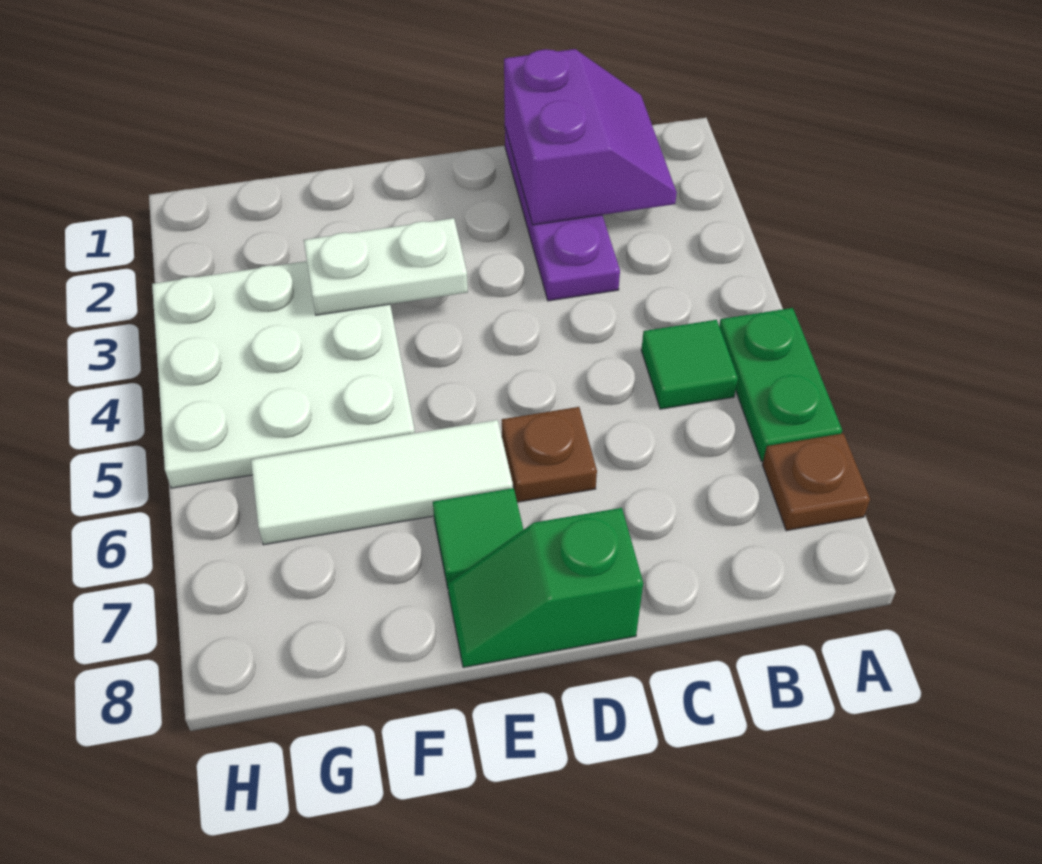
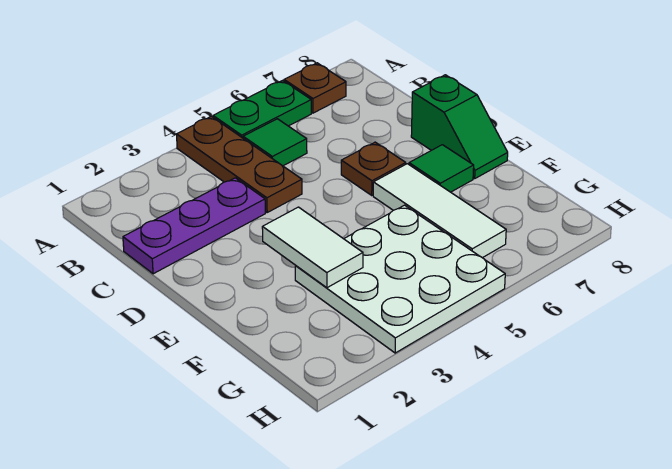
none -> brown plate A4:C4 level 1
purple slope B1:C2 level 2 top C -> none
white plate E3:F3 level 2 -> white tile E3:F3 level 2

